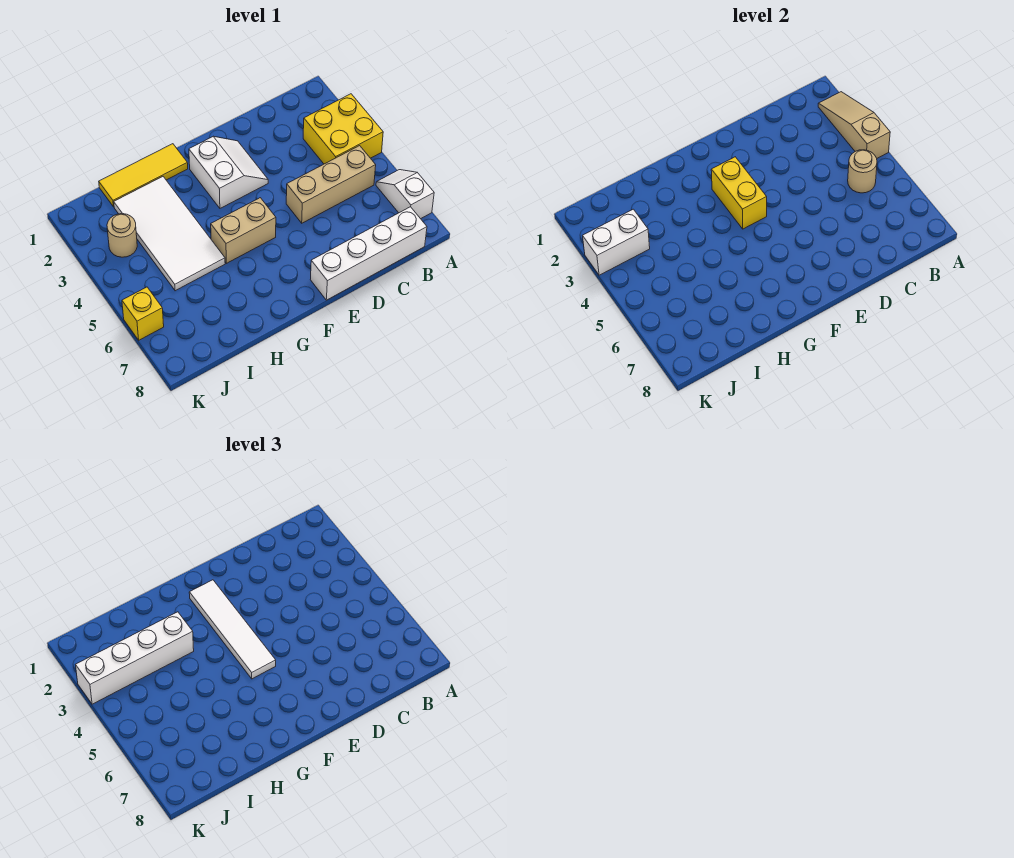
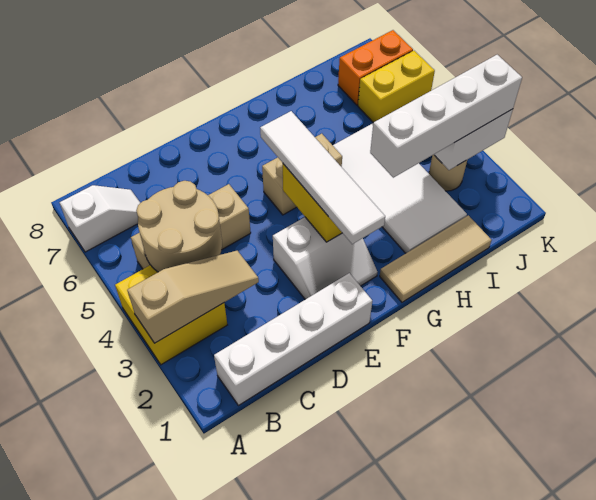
tan slope A2:A4 level 2 top 4 -> tan slope A3:C3 level 2 top A
white slope A6:A7 level 1 top 7 -> white slope A7:B7 level 1 top A
tan round brick B5 level 2 -> tan round brick B4:C5 level 2
white brick B8:E8 level 1 -> white brick B1:E1 level 1
white slope E2:F3 level 1 top F -> white slope E2:F3 level 1 top 3
yellow tile G1:I1 level 1 -> tan tile G1:I1 level 1
none -> orange brick J7:K7 level 1
yellow brick K6 level 1 -> yellow brick J6:K6 level 1

